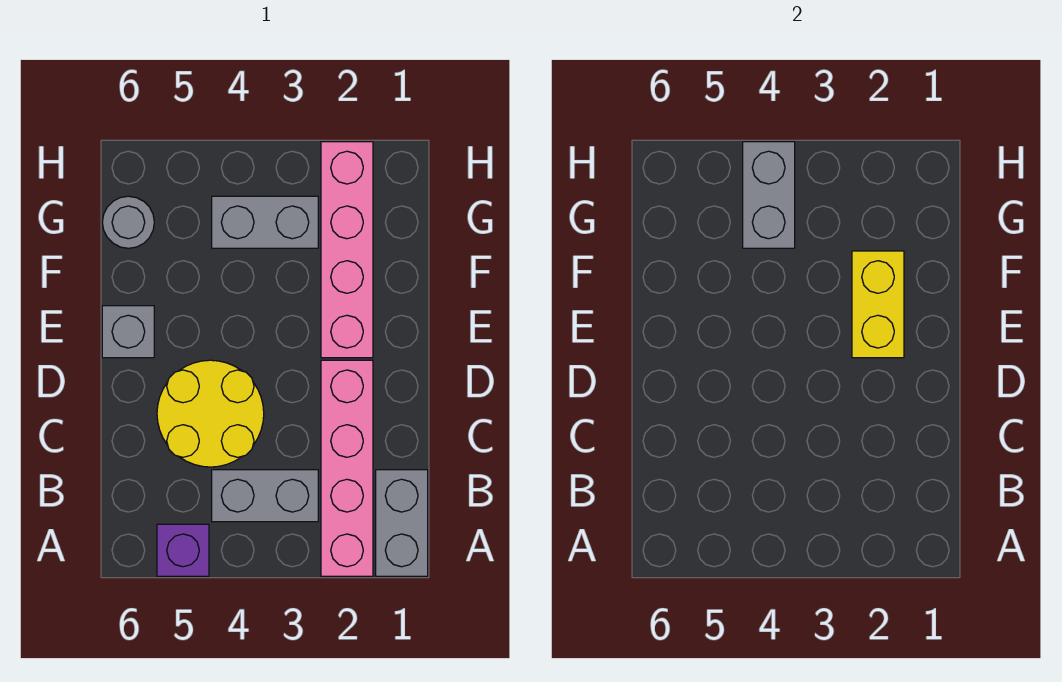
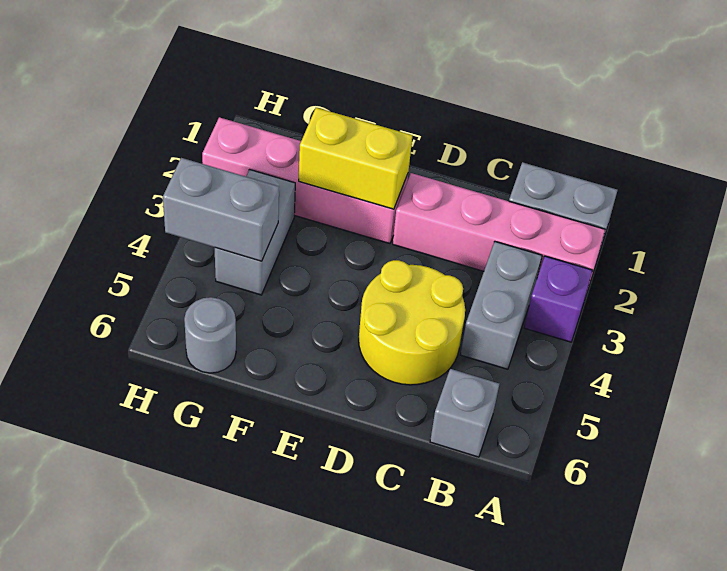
purple brick A5 level 1 -> purple brick A3 level 1
grey brick E6 level 1 -> grey brick B6 level 1

